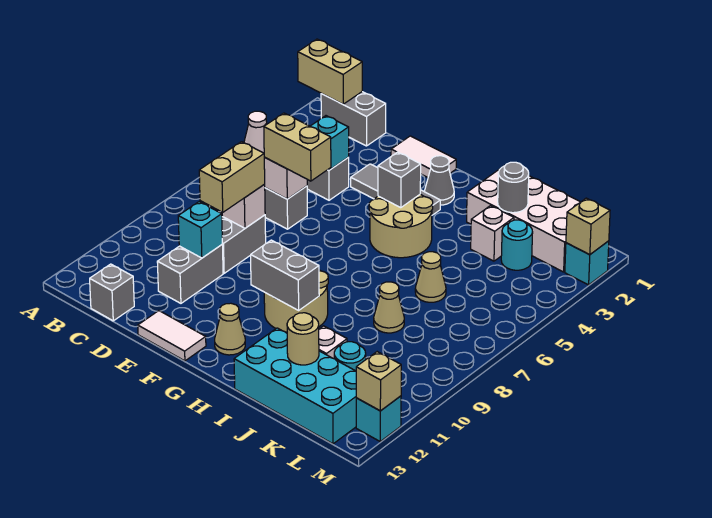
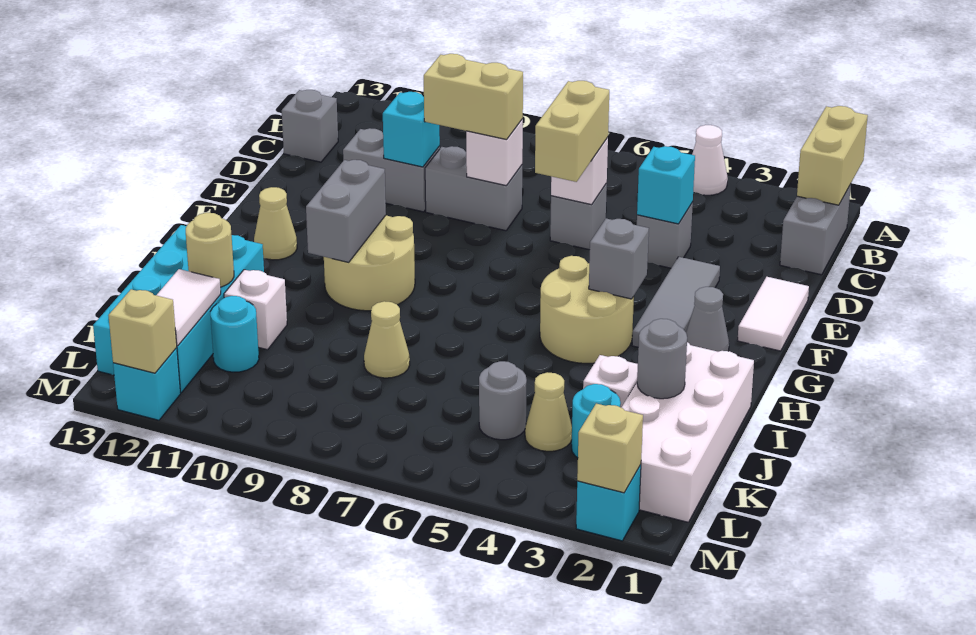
white tile E13:F13 level 1 -> white tile K12:L12 level 2
tan cone J6 level 1 -> tan cone K4 level 1
none -> grey round brick K5 level 1

